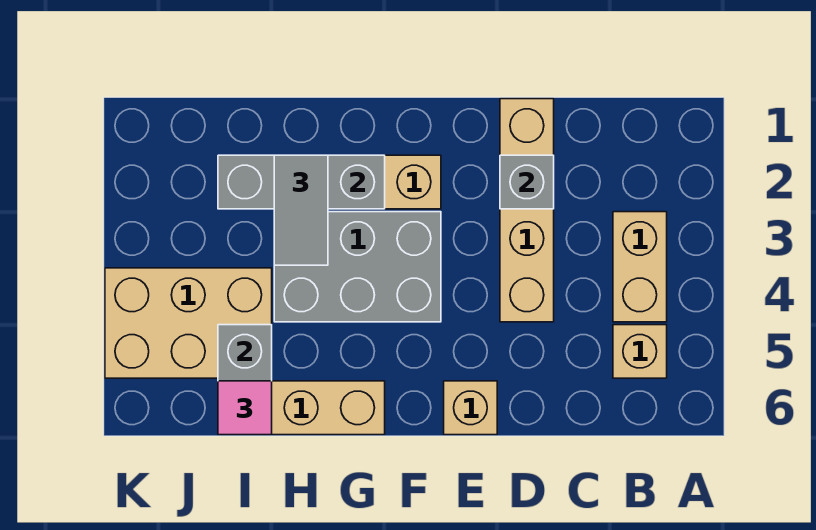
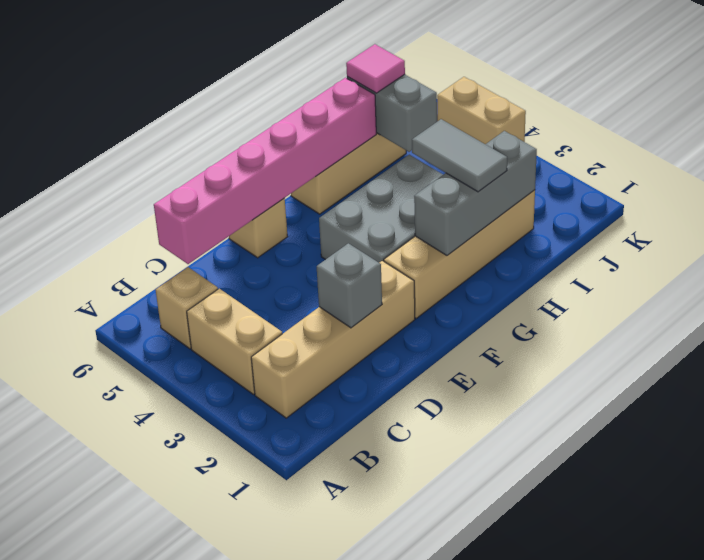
none -> pink brick C6:H6 level 2
tan brick D1:D4 level 1 -> tan brick B2:E2 level 1
tan brick I4:K5 level 1 -> tan brick K4:K5 level 1

